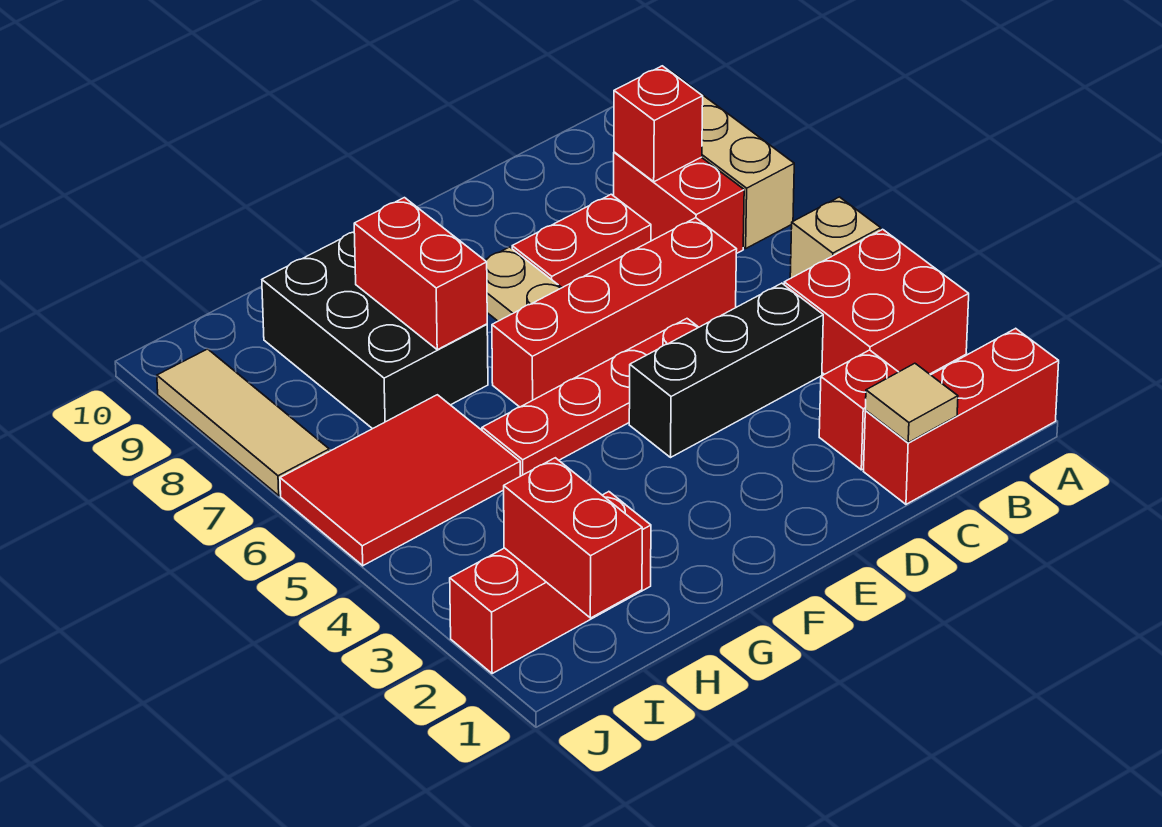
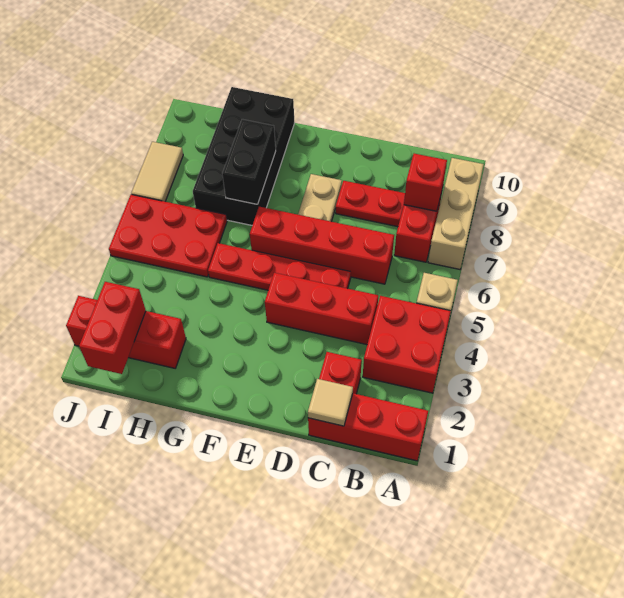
black brick C4:E4 level 1 -> red brick C4:E4 level 1
black brick G7:H9 level 1 -> black brick G7:H10 level 1
red brick G7:G8 level 2 -> black brick G7:G8 level 2
red tile H5:J6 level 1 -> red plate H5:J6 level 1
tan tile J7:J9 level 1 -> tan tile J7:J8 level 1

